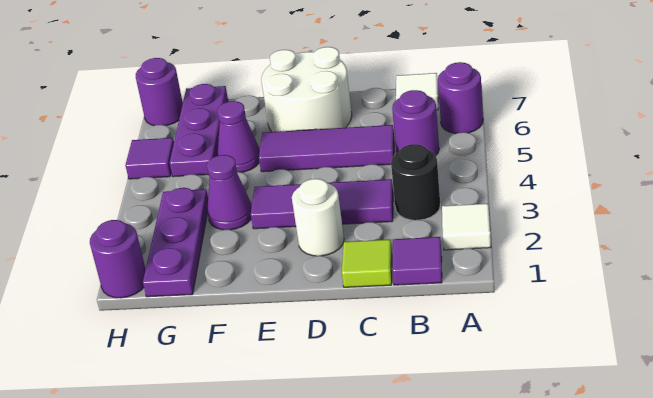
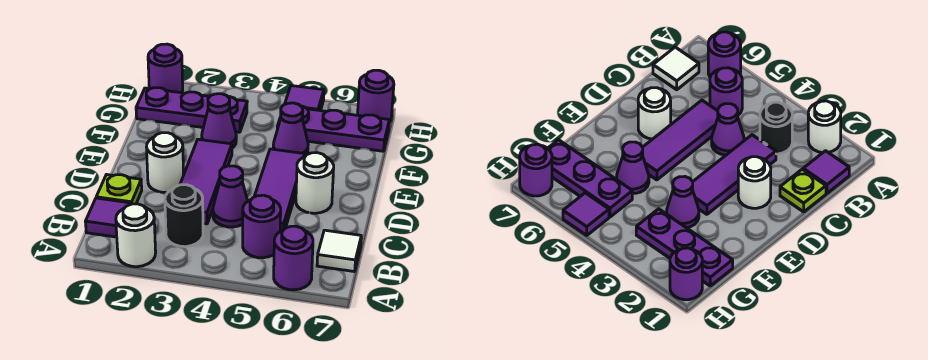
white tile A2 level 1 -> white round brick A2 level 1
lime tile C1 level 1 -> lime plate C1 level 1
none -> purple cone C4 level 1
white round brick D6:E7 level 1 -> white round brick D6 level 1

